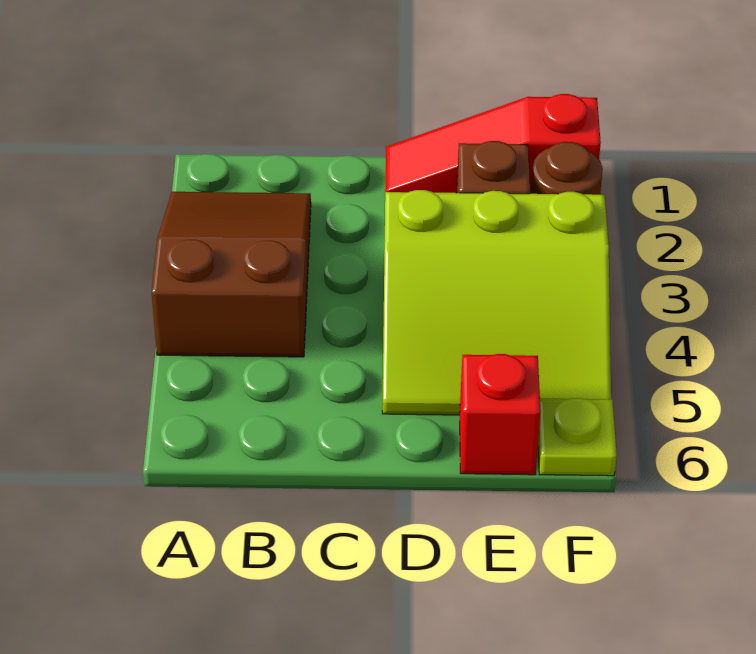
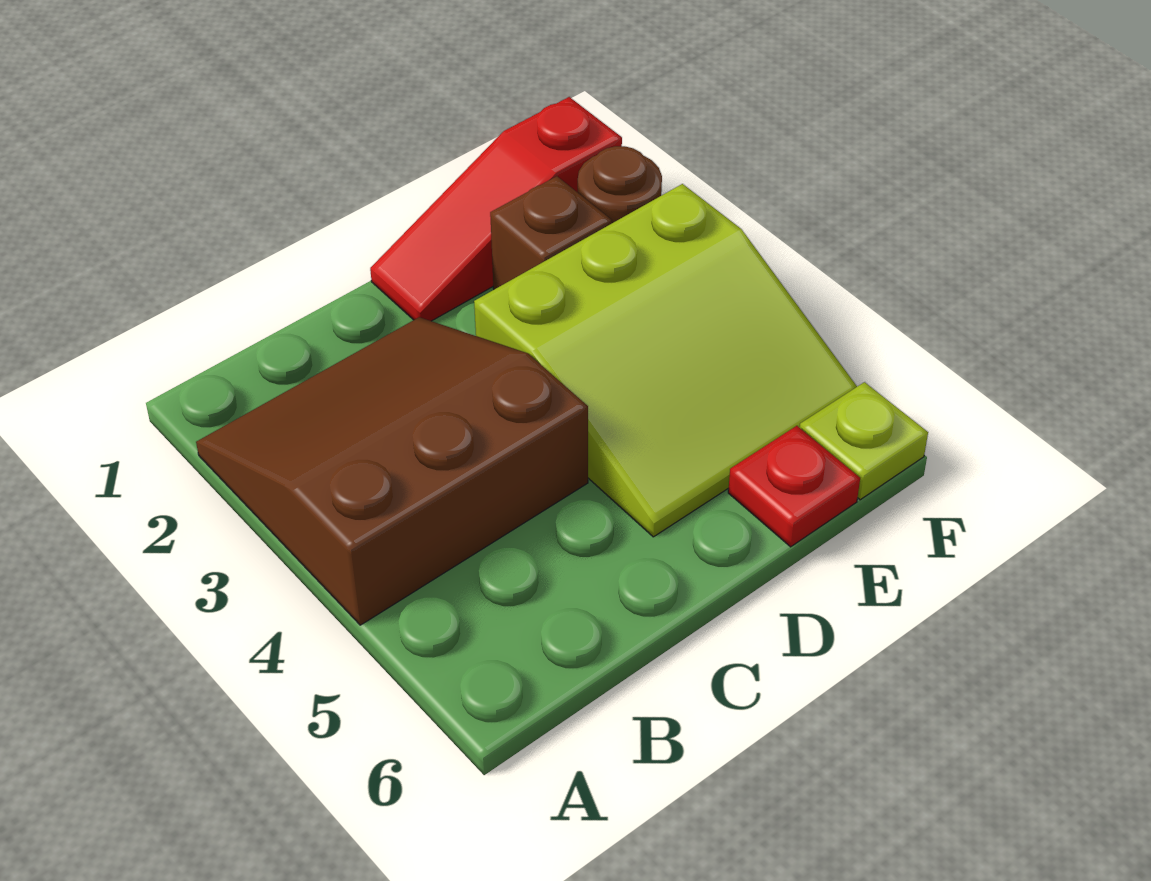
brown slope A2:B4 level 1 top 4 -> brown slope A2:C4 level 1 top 4
red brick E6 level 1 -> red plate E6 level 1

